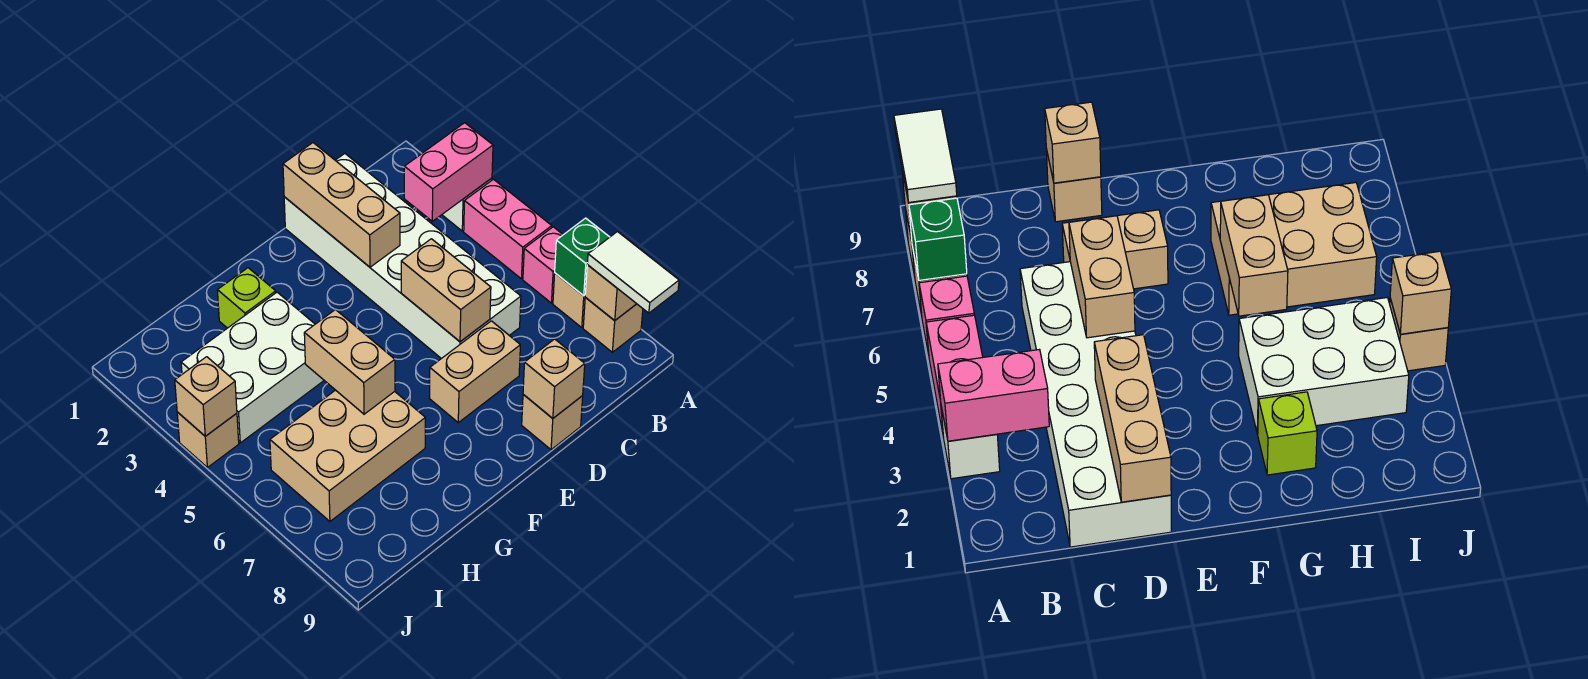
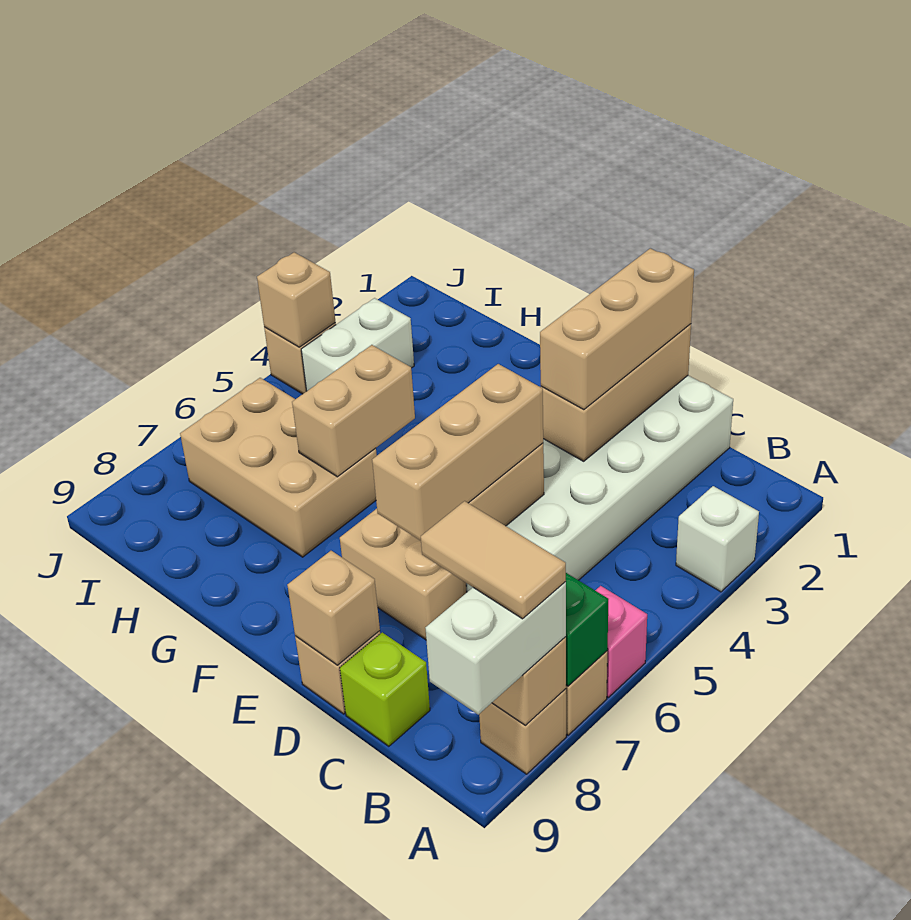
pink brick A3:B3 level 2 -> none
pink brick A4:A5 level 1 -> none
white tile A8:A9 level 3 -> white brick A8:A9 level 3
none -> tan tile A8:B8 level 4
none -> tan brick D1:D3 level 3
none -> tan brick D5:D7 level 3
lime brick G2 level 1 -> lime brick C9 level 1
white brick G3:I4 level 1 -> white brick I3:I4 level 1

